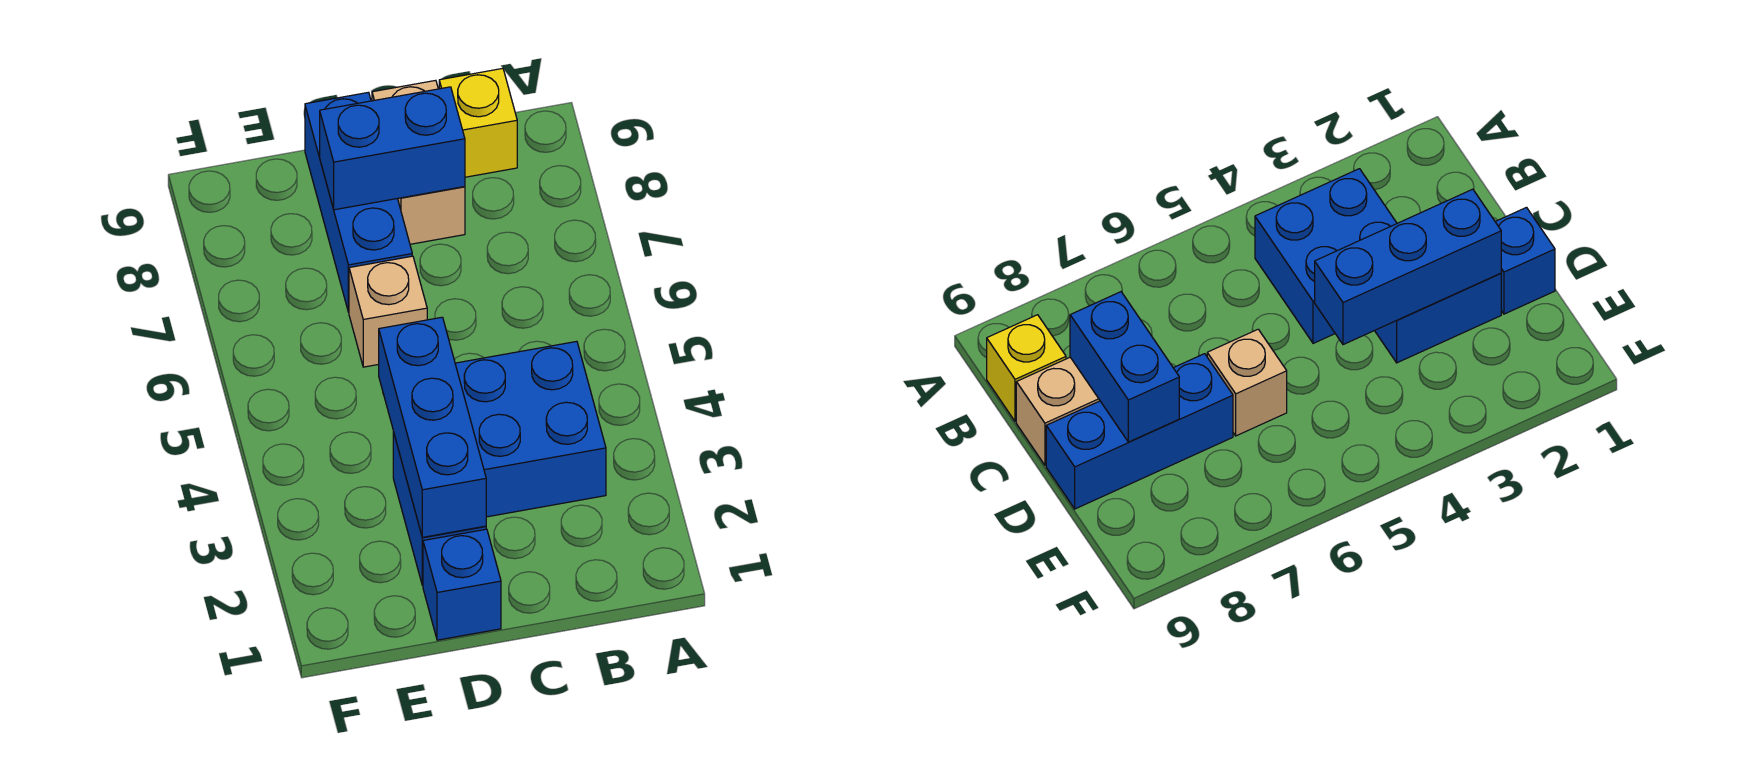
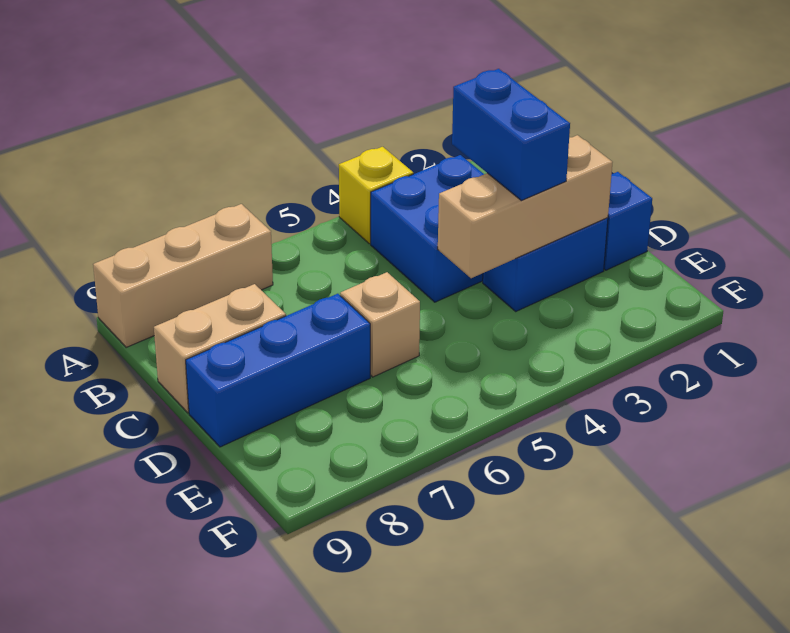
none -> tan brick A7:A9 level 1
yellow brick B9 level 1 -> yellow brick A4 level 1
blue brick C8:D8 level 2 -> blue brick C3:D3 level 3
blue brick D2:D4 level 2 -> tan brick D2:D4 level 2

